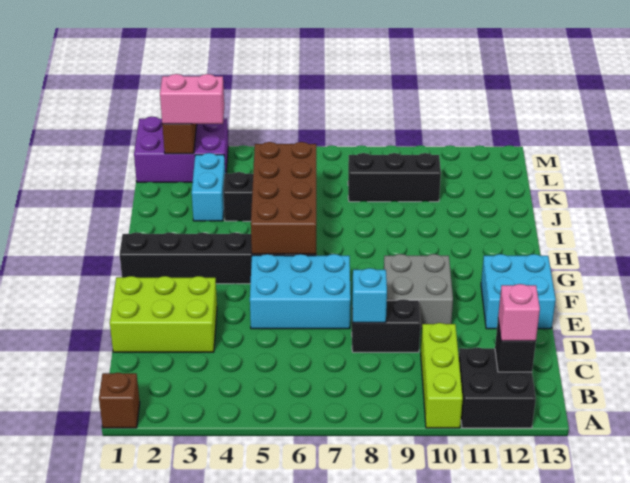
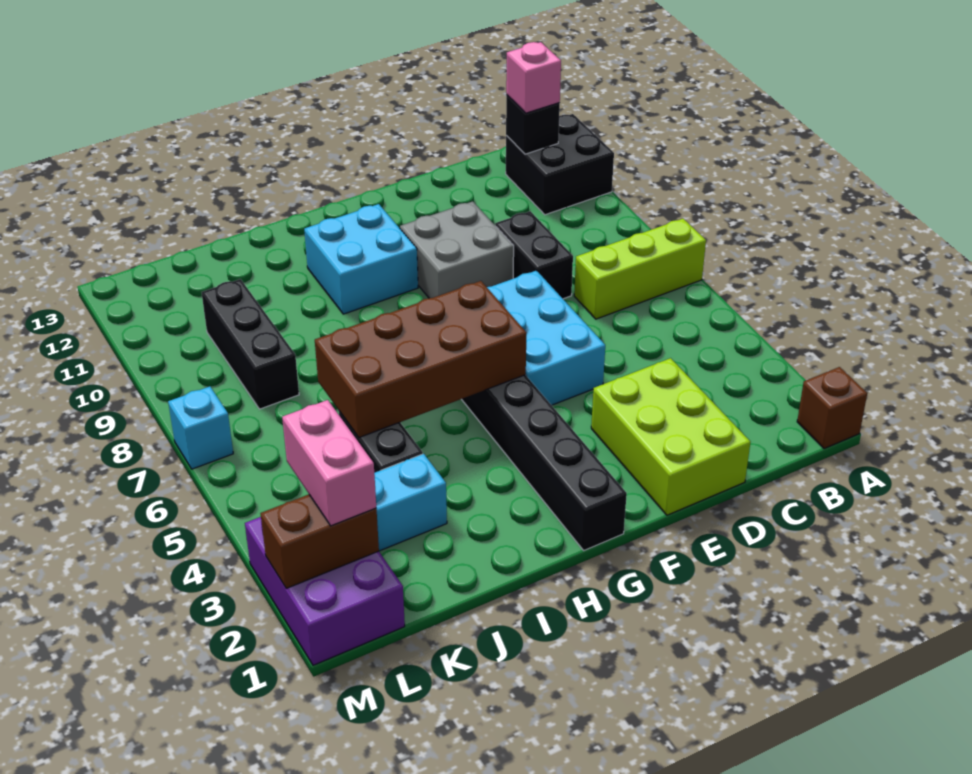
lime brick A10:C10 level 1 -> lime brick A7:C7 level 1
cyan brick D8 level 2 -> cyan brick M7 level 1
cyan brick E12:F13 level 1 -> cyan brick G10:H11 level 1

